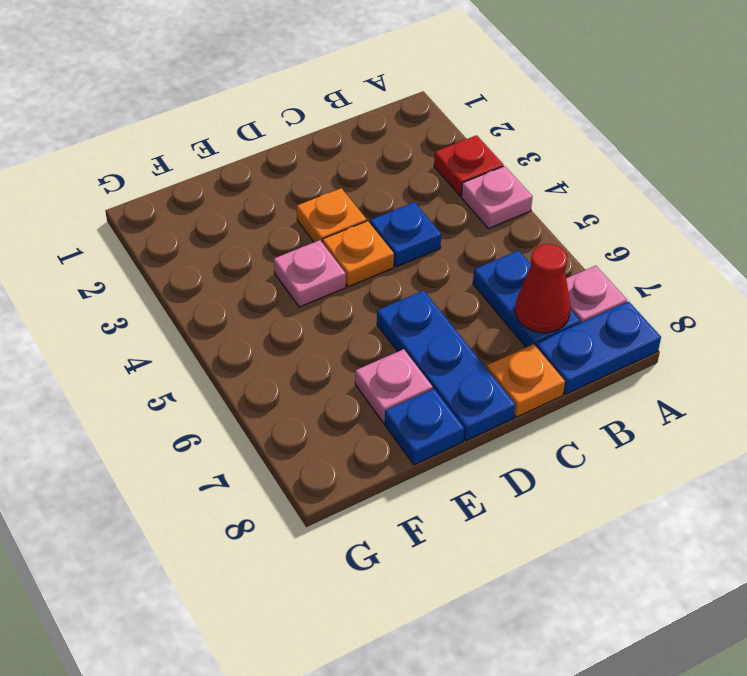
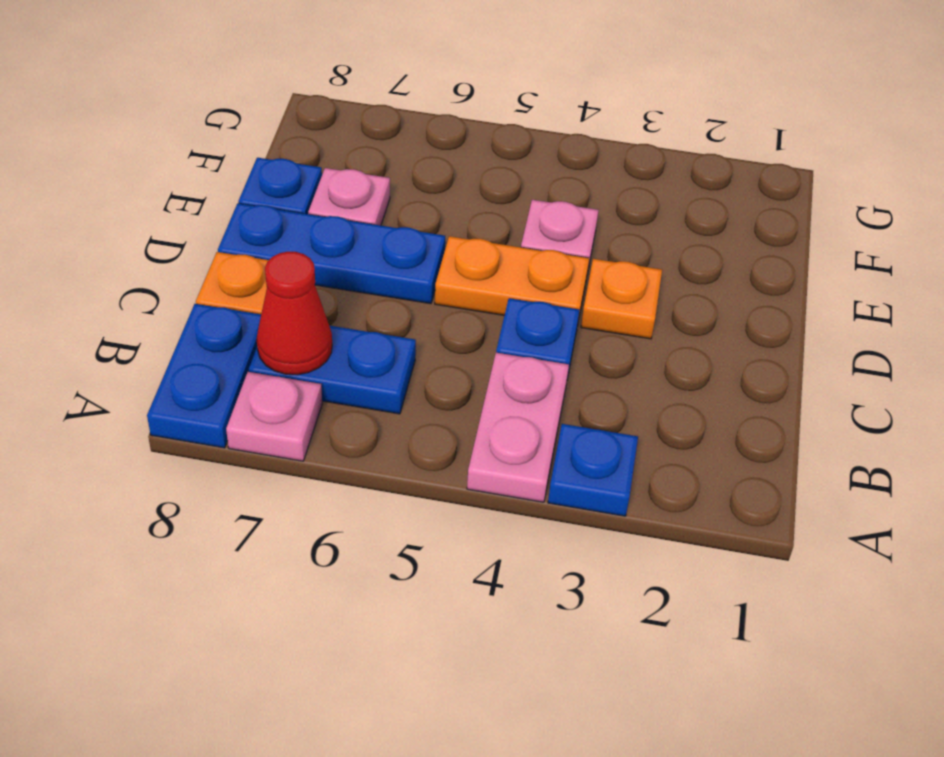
red plate A3 level 1 -> blue plate A3 level 1
pink plate A4 level 1 -> pink plate A4:B4 level 1
orange plate D4 level 1 -> orange plate D4:D5 level 1

